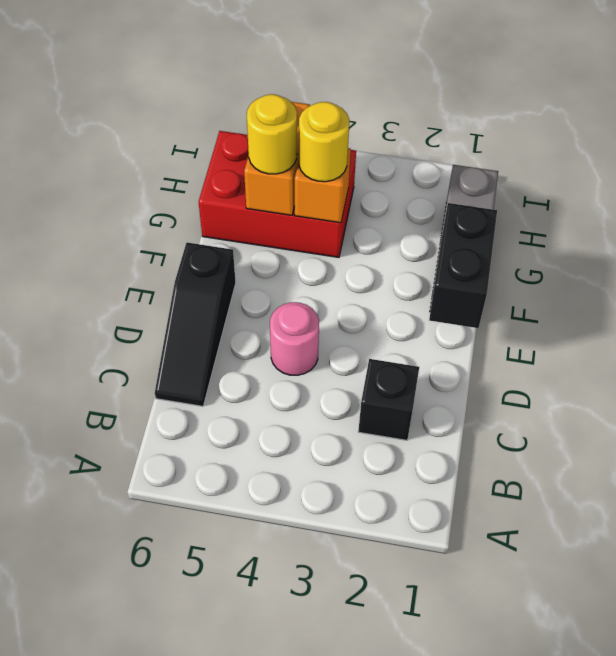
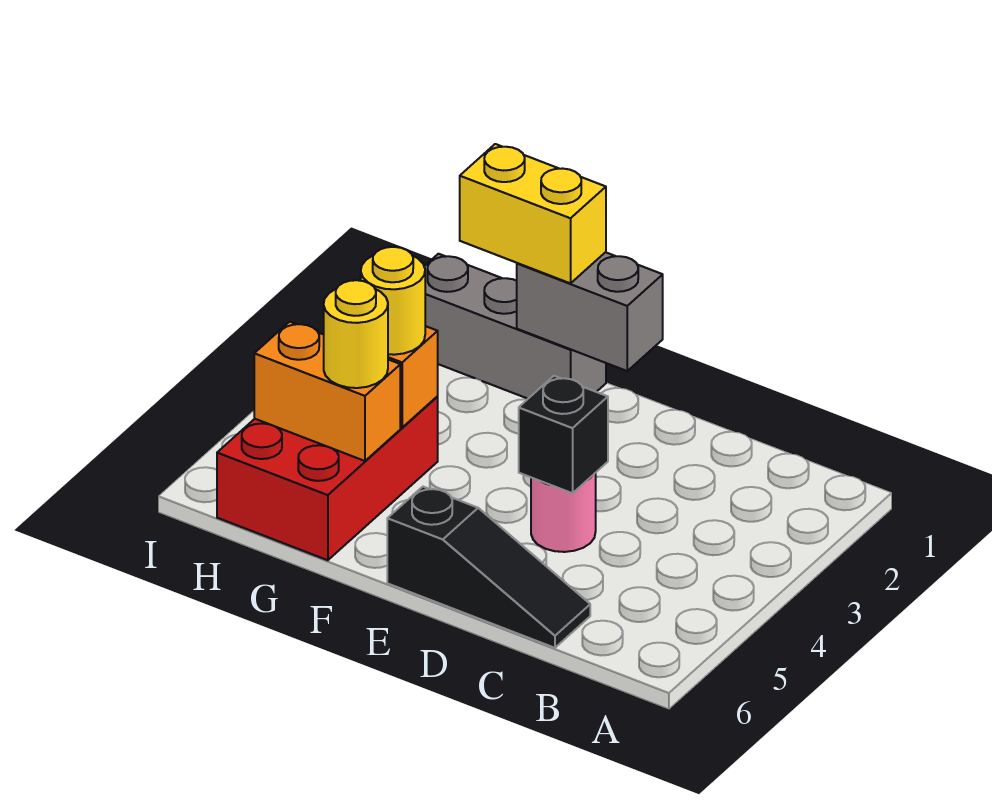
black brick C2 level 1 -> black brick D4 level 2
black brick E1:F1 level 2 -> grey brick E1:F1 level 2
none -> yellow brick F1:G1 level 3

